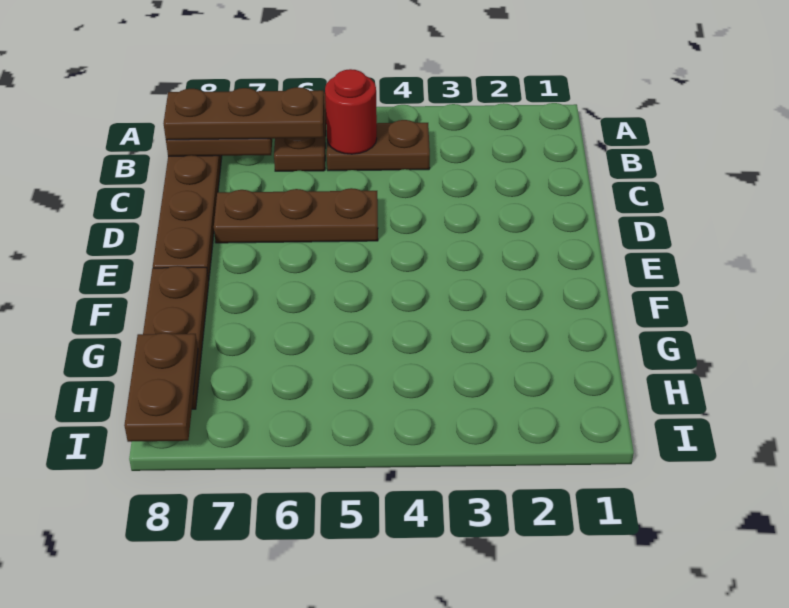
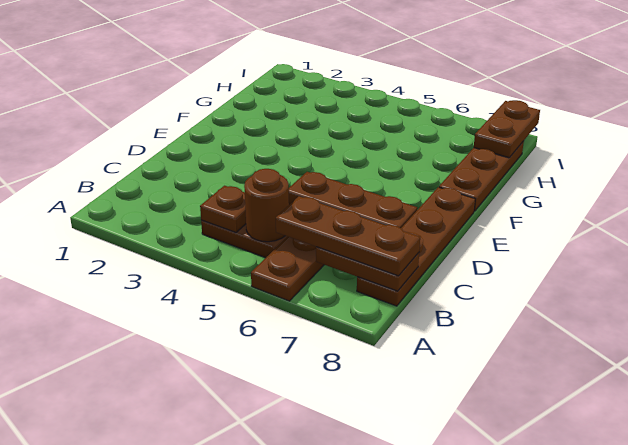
none -> brown plate B4 level 2
red round brick B5 level 2 -> brown round brick B5 level 2

